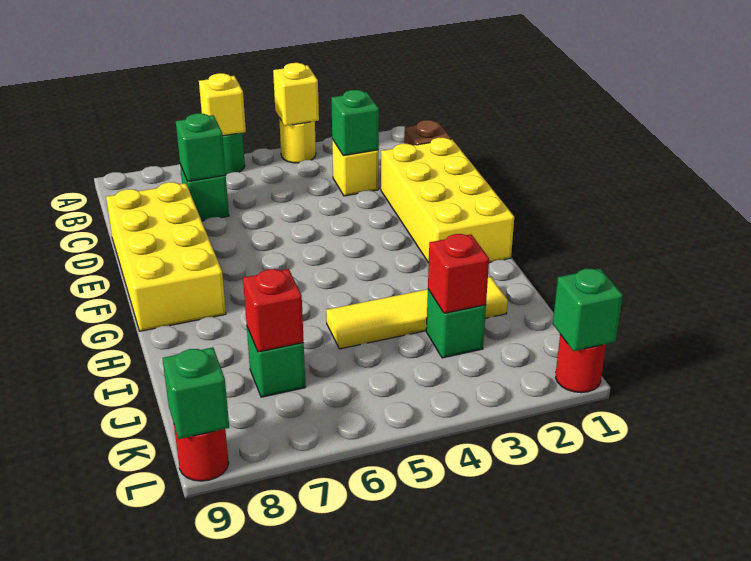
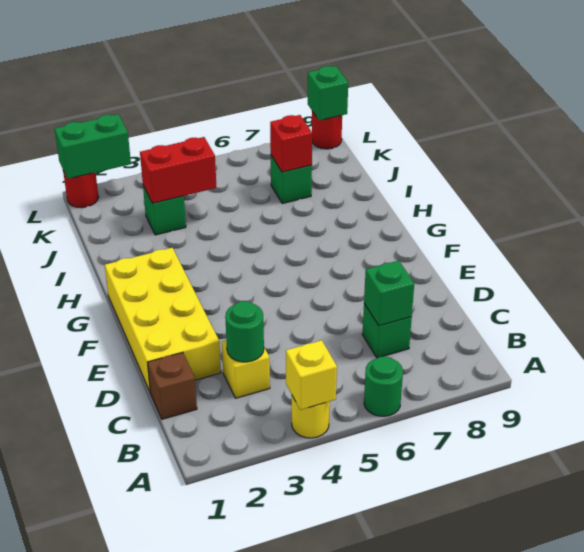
yellow brick A6 level 2 -> none
green brick C3 level 2 -> green round brick C3 level 2
yellow brick D8:G9 level 1 -> none
yellow tile I2:I5 level 1 -> none
red brick J3 level 2 -> red brick J3:J4 level 2
green brick L1 level 2 -> green brick L1:L2 level 2

